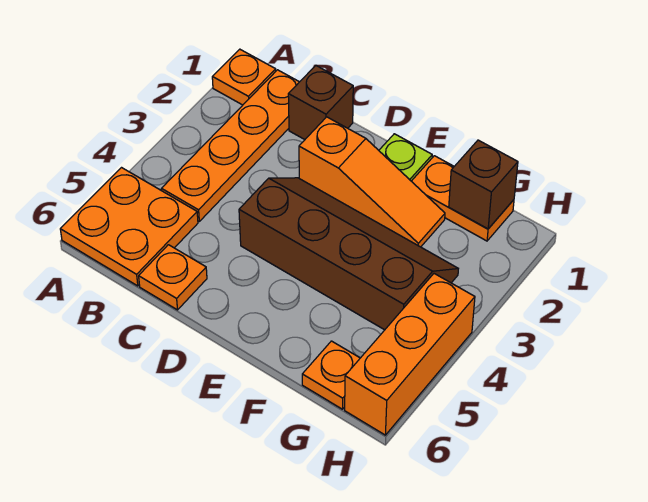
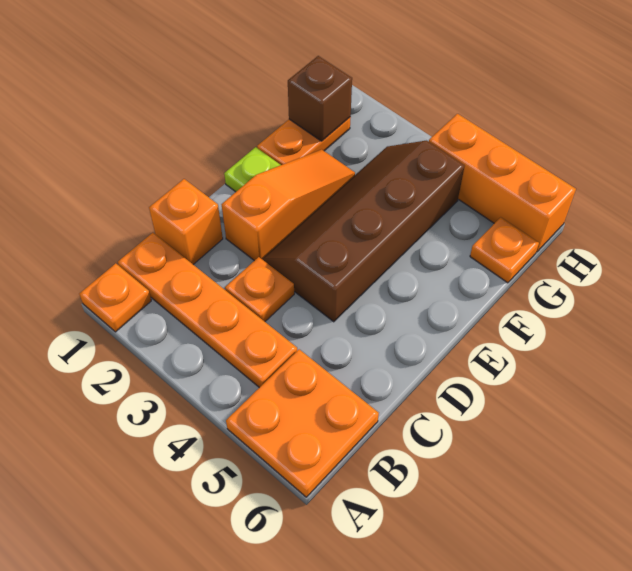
brown brick C1 level 1 -> orange brick C1 level 1
orange plate C6 level 1 -> orange plate C3 level 1

